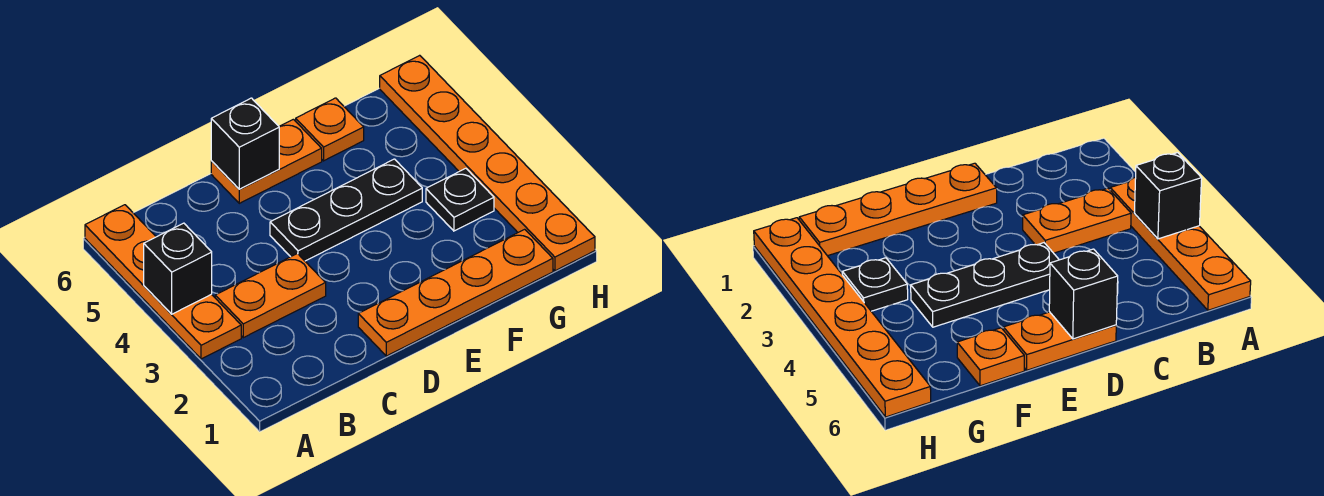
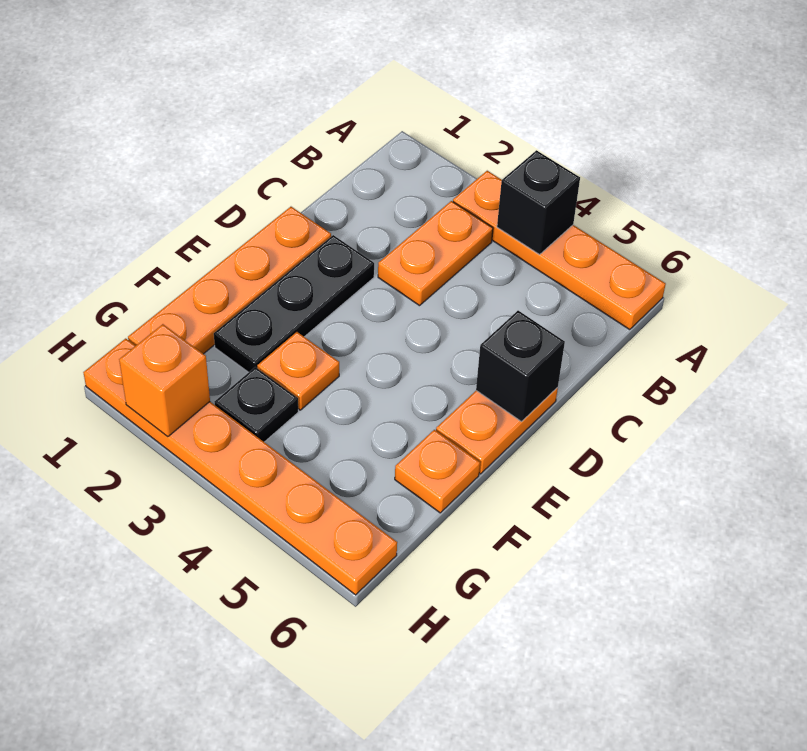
black plate D4:F4 level 1 -> black plate D2:F2 level 1
none -> orange plate F3 level 1
none -> orange brick H2 level 2

